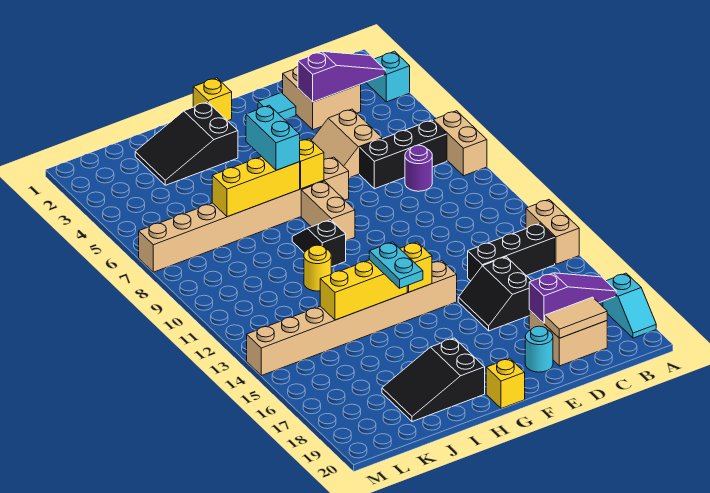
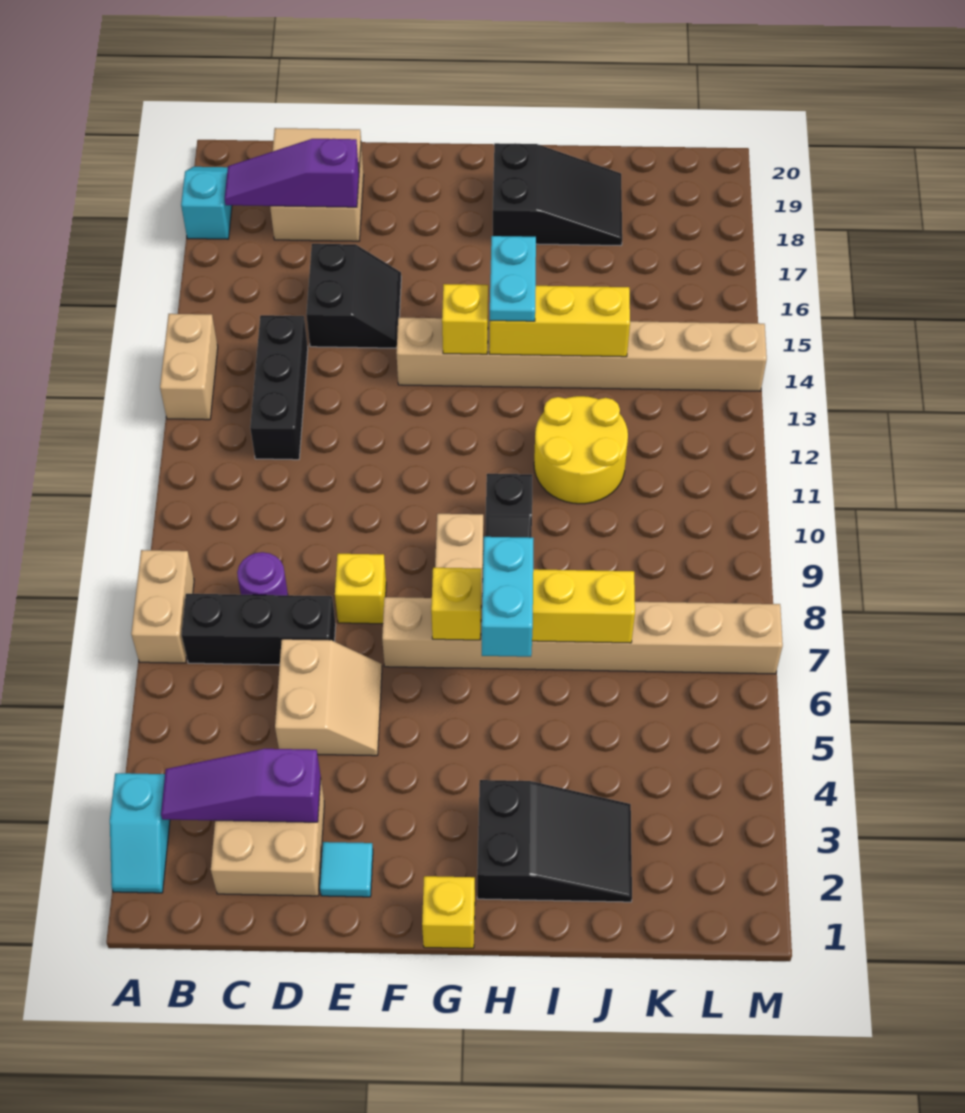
black brick B14:D14 level 1 -> black brick C12:C14 level 1
cyan round brick E19 level 1 -> none
yellow brick G20 level 1 -> yellow brick E8 level 1
yellow round brick I11 level 1 -> yellow round brick I11:J12 level 1

